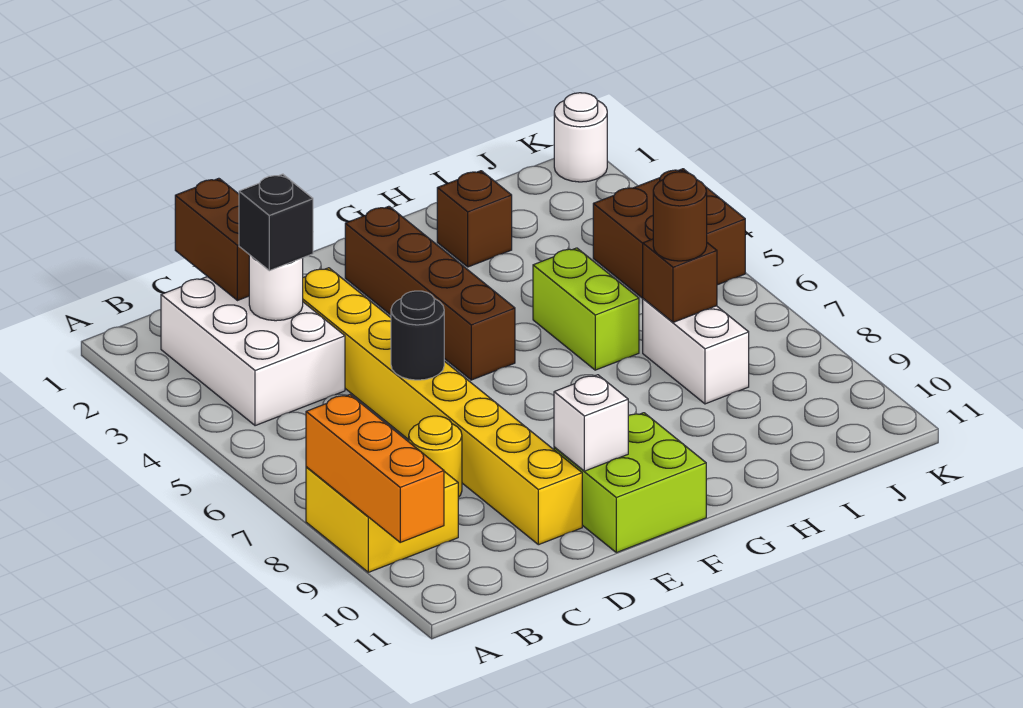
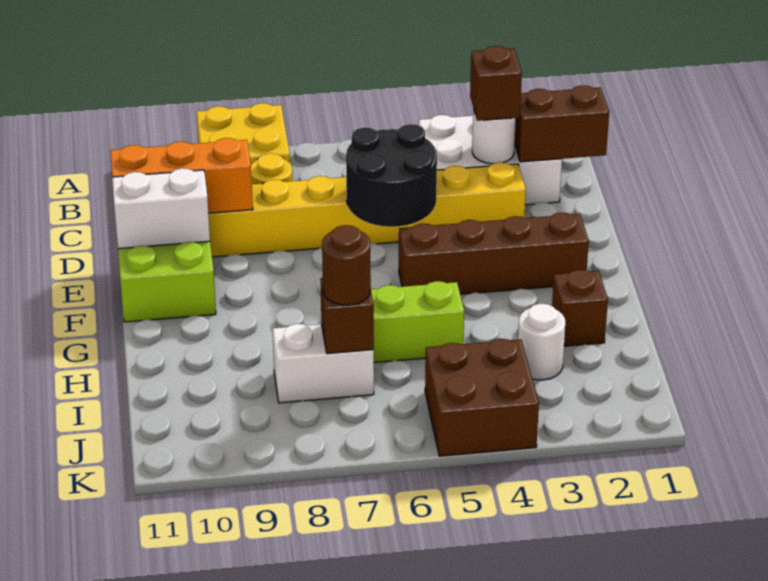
orange brick A8:A10 level 2 -> orange brick D9:D11 level 2
black brick C3 level 3 -> brown brick C3 level 3
black round brick D6 level 2 -> black round brick D5:E6 level 2
white brick E10 level 2 -> white brick E10:E11 level 2
white round brick K1 level 1 -> white round brick I3 level 1

